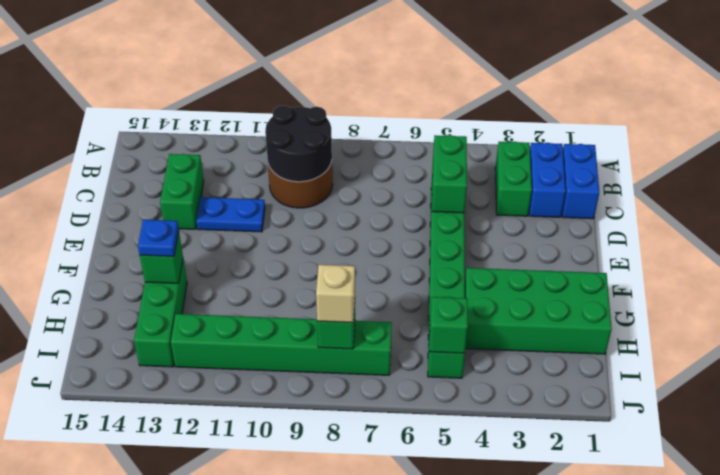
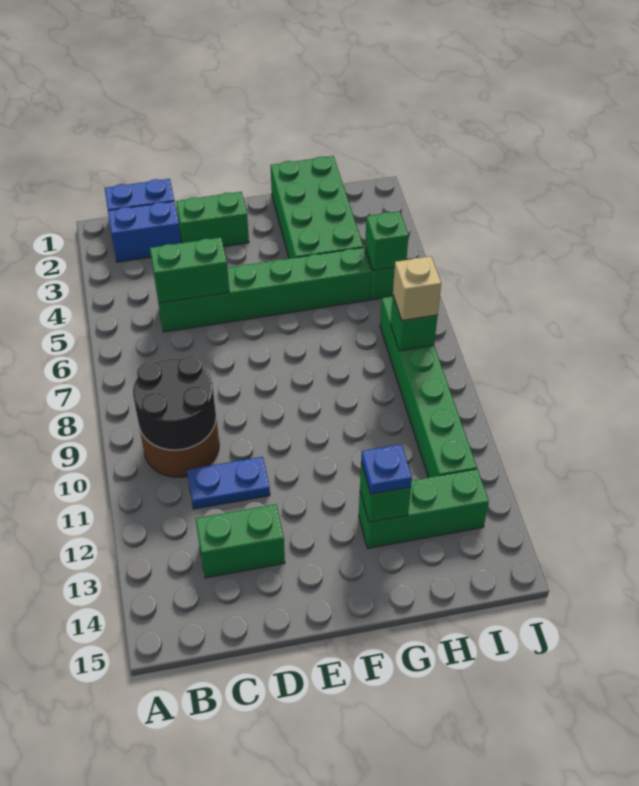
green brick B3:C3 level 1 -> green brick D2:E2 level 1
blue plate D11:D12 level 1 -> blue plate C11:D11 level 1

